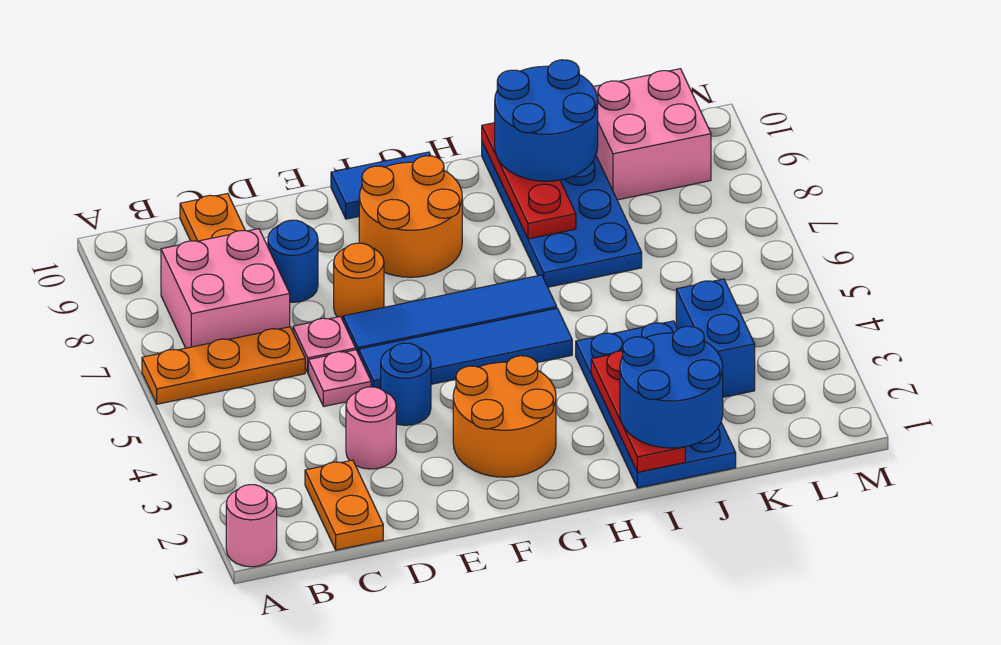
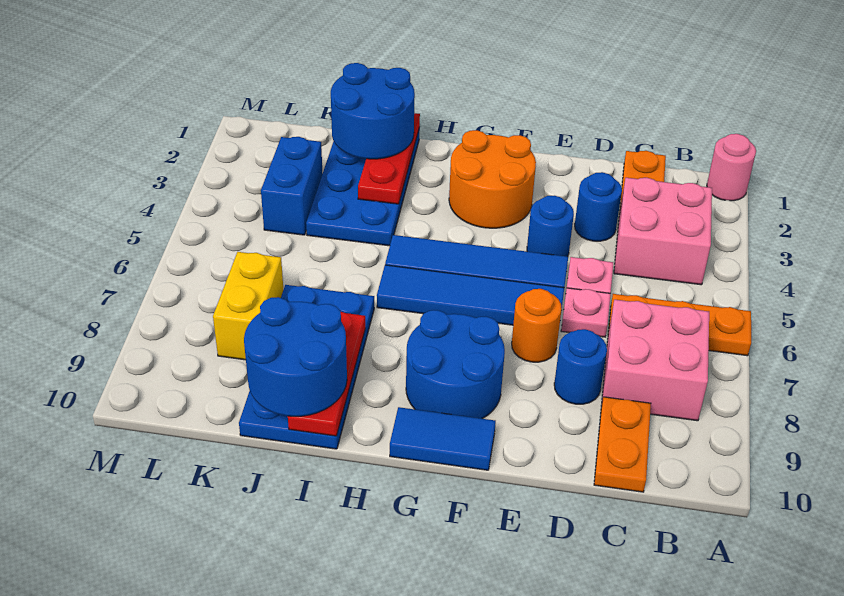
pink round brick D3 level 1 -> blue round brick D3 level 1
orange round brick F8:G9 level 1 -> blue round brick F8:G9 level 1
none -> yellow brick K7:K8 level 1
pink brick K9:L10 level 1 -> pink brick B3:C4 level 1

